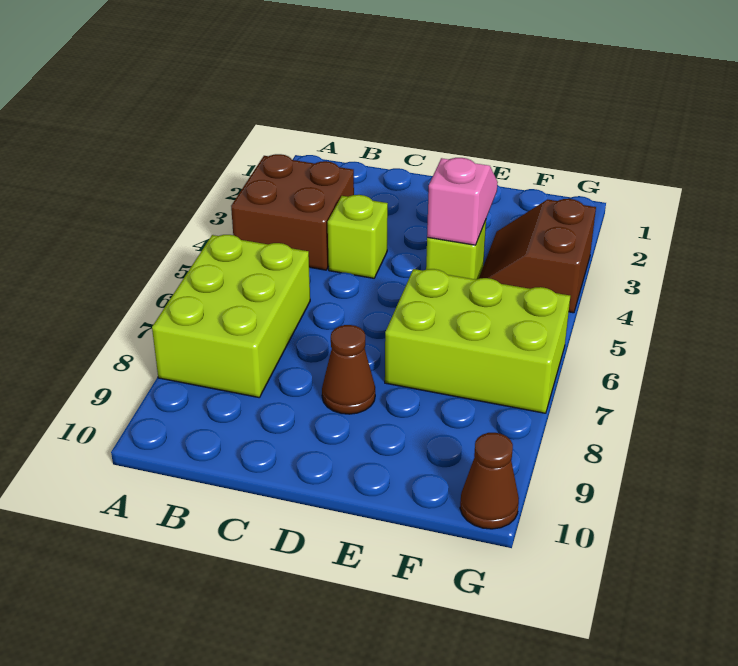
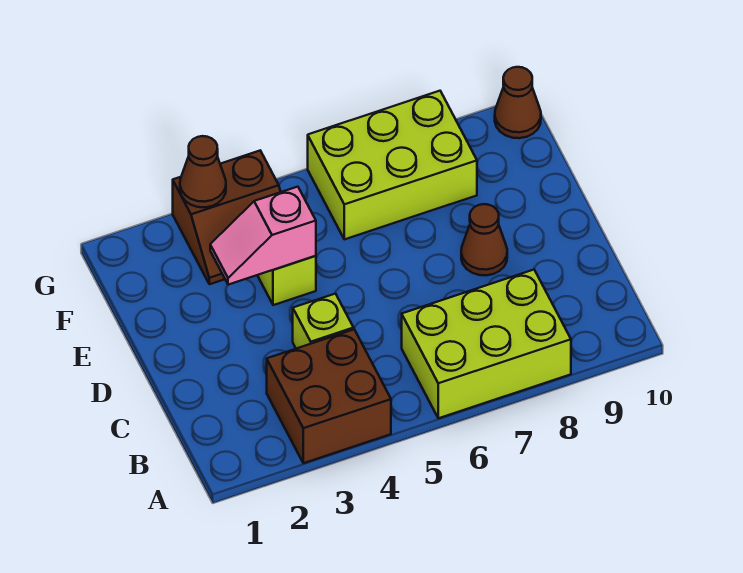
lime brick E6:G7 level 1 -> lime brick F6:G8 level 1
none -> brown cone G3 level 2

